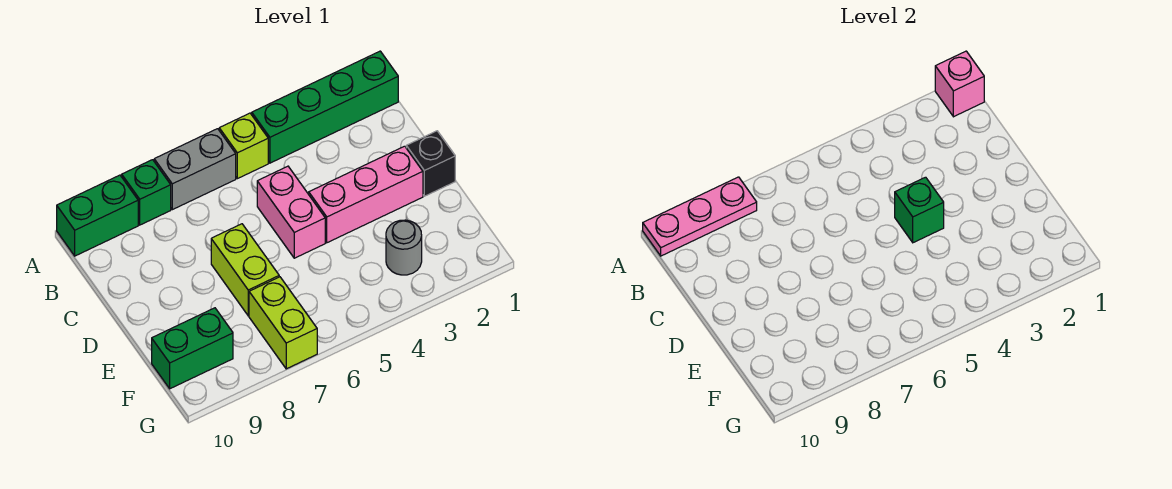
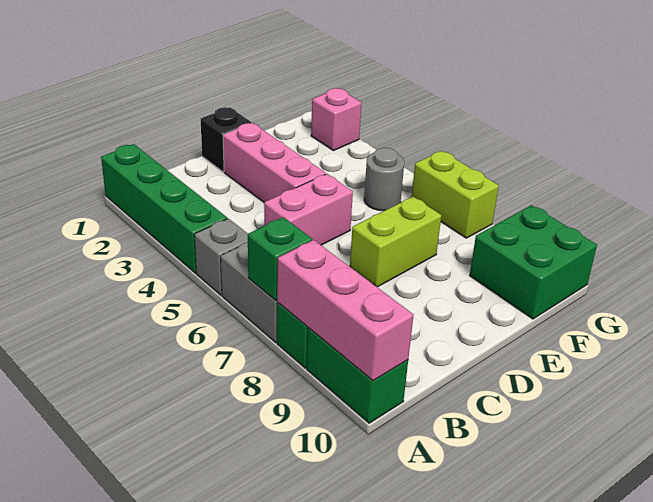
pink brick A1 level 2 -> pink brick G2 level 1
lime brick A5 level 1 -> grey brick A5 level 1
pink plate A8:A10 level 2 -> pink brick A8:A10 level 2
green brick D4 level 2 -> green brick A7 level 2
grey round brick F3 level 1 -> grey round brick F5 level 1
lime brick F7:G7 level 1 -> lime brick G6:G7 level 1
green brick F9:F10 level 1 -> green brick F9:G10 level 1

